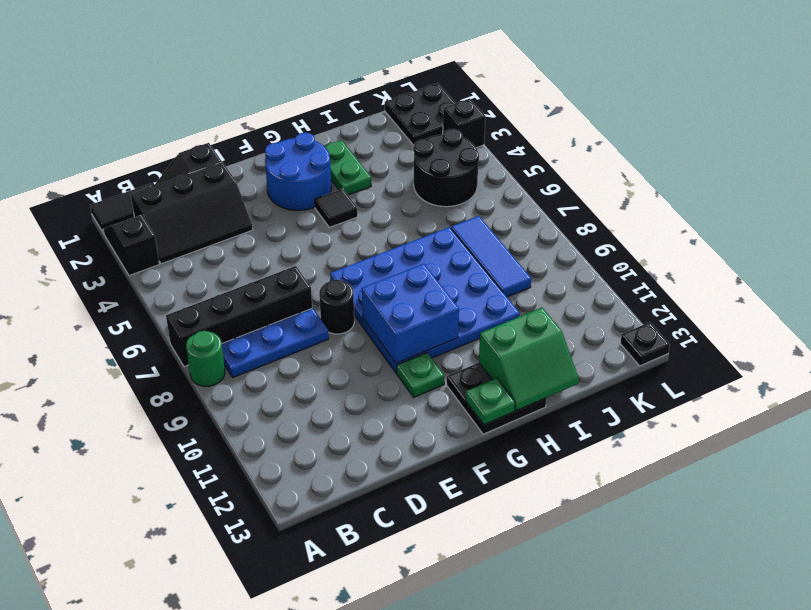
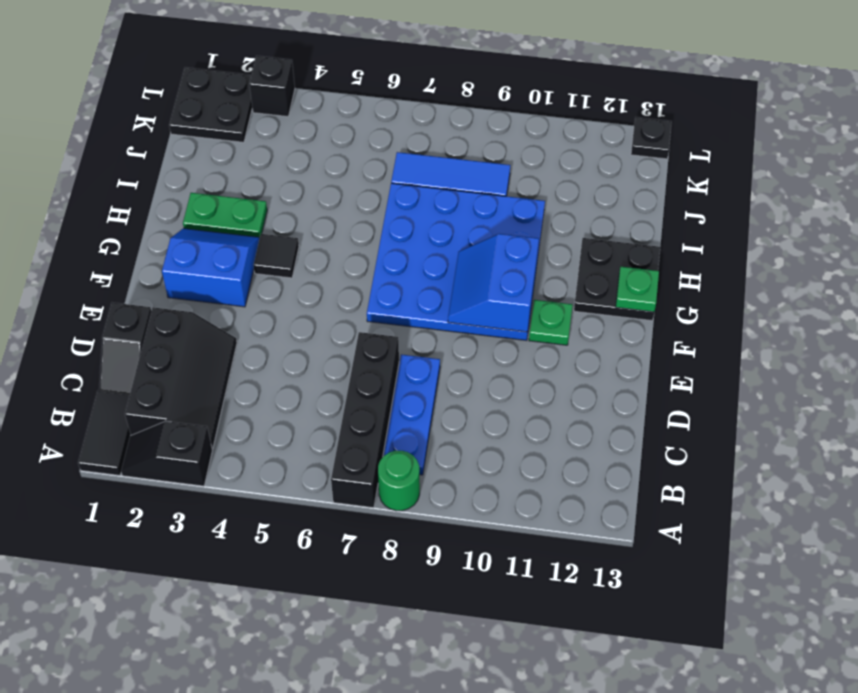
black round brick E8 level 1 -> none
blue round brick F2:G3 level 1 -> blue slope F2:G3 level 1 top F
blue brick F9:G10 level 2 -> blue slope F9:G10 level 2 top 10
green slope H12:I13 level 2 top 12 -> none
black round brick J4:K5 level 1 -> none

